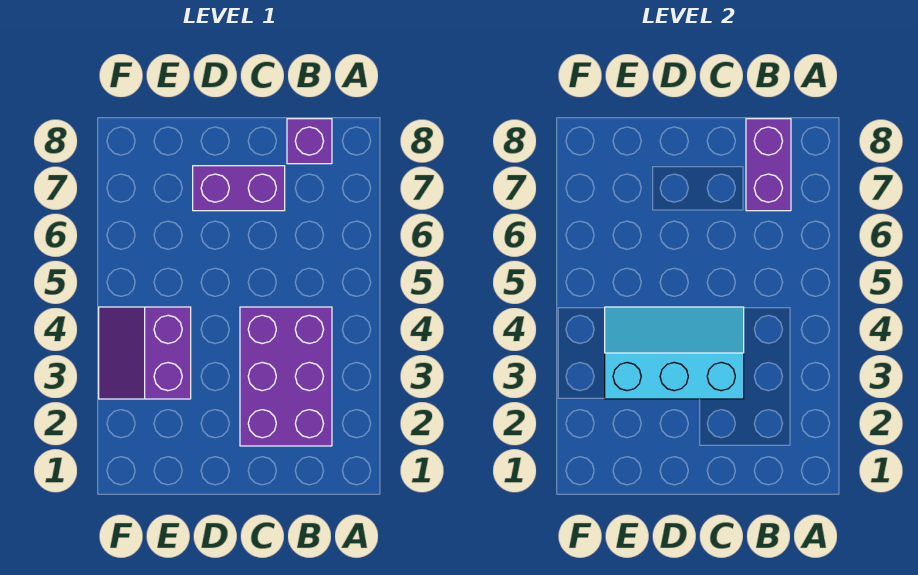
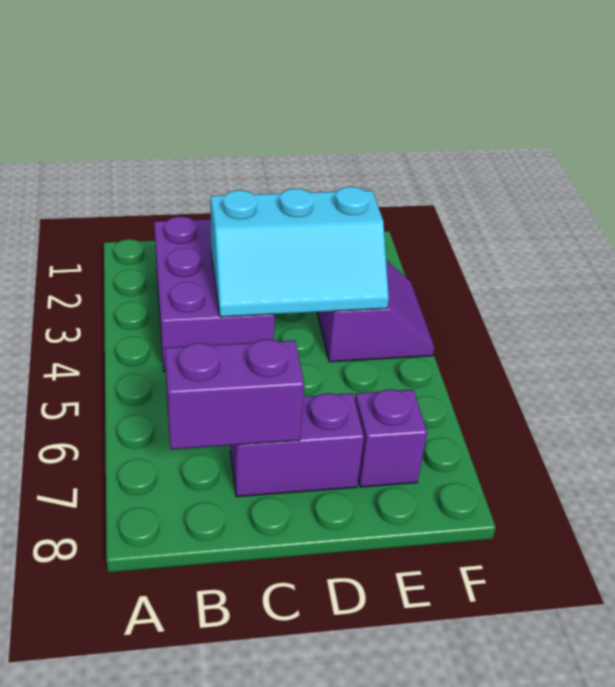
purple brick B7:B8 level 2 -> purple brick B7:C7 level 2
purple brick B8 level 1 -> purple brick E7 level 1

